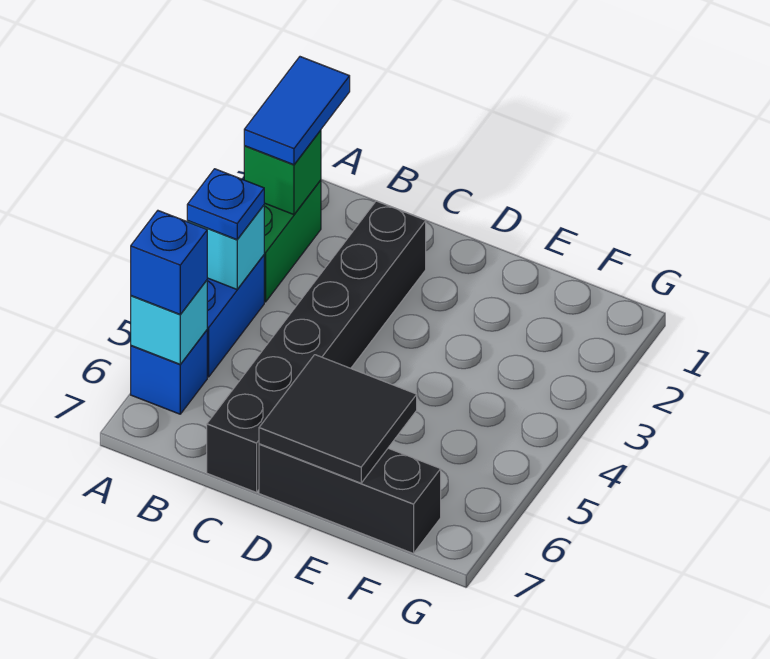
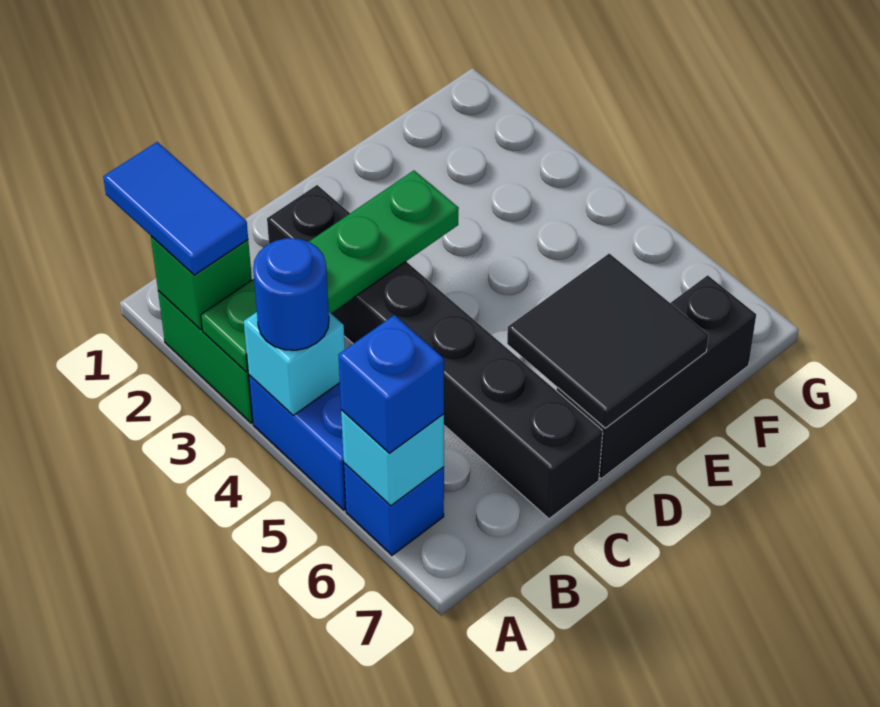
none -> green plate A3:D3 level 2
blue plate A4 level 3 -> blue round brick A4 level 3

